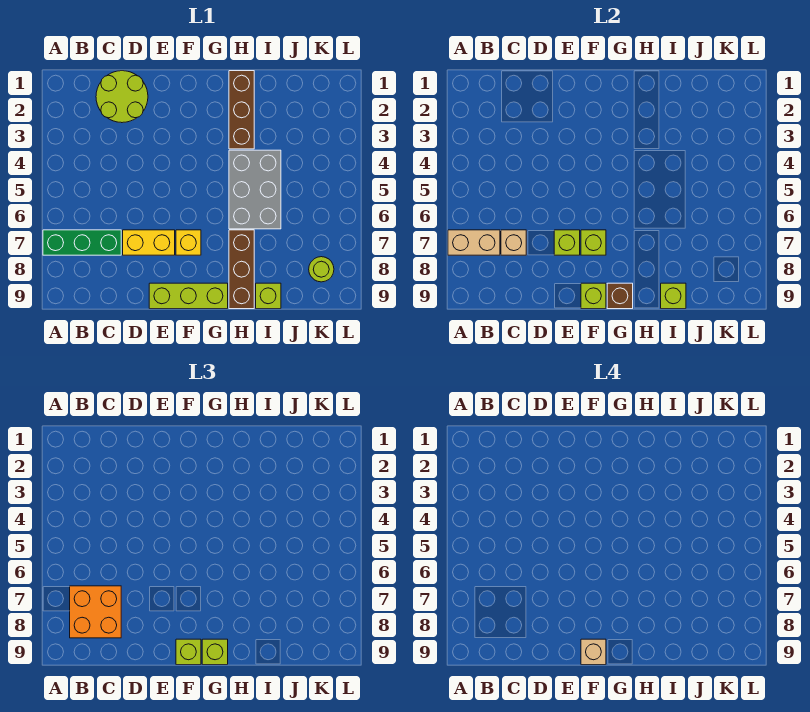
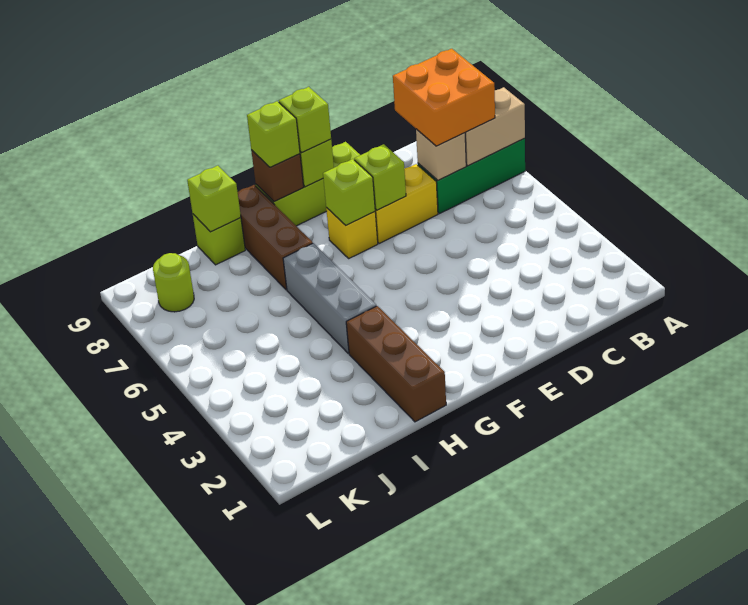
lime round brick C1:D2 level 1 -> none
tan brick F9 level 4 -> none
grey brick H4:I6 level 1 -> grey brick H4:H6 level 1

